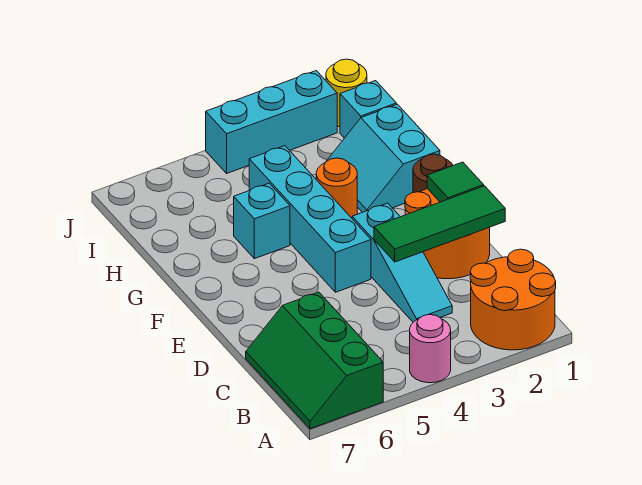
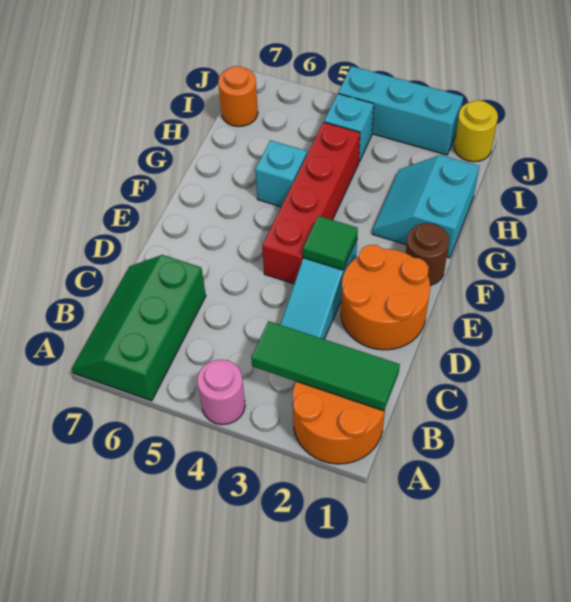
green tile D1:D3 level 2 -> green tile B1:B3 level 2
green tile E1 level 2 -> green tile E3 level 2
cyan brick E4:H4 level 1 -> red brick E4:H4 level 1
orange round brick G3 level 1 -> orange round brick I7 level 1
cyan brick I1 level 1 -> cyan brick I4 level 1

